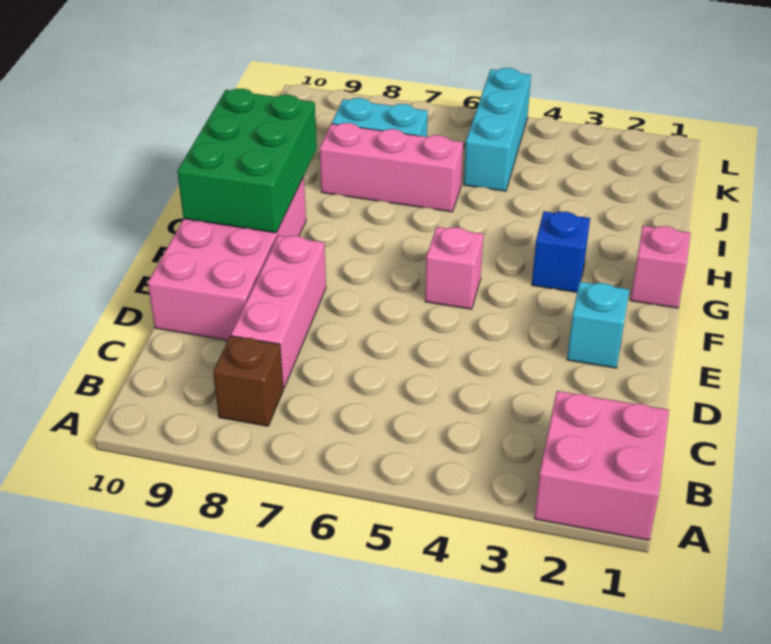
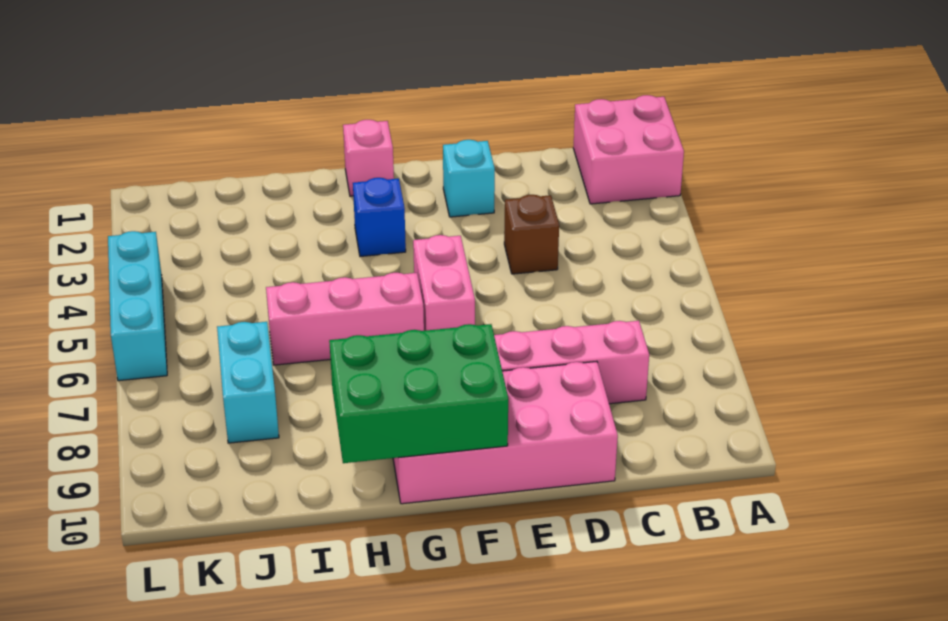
brown brick B8 level 1 -> brown brick D4 level 1
pink brick F5 level 1 -> pink brick F5:F6 level 1
pink brick I6:I8 level 1 -> pink brick G6:I6 level 1
cyan brick J5:L5 level 1 -> cyan brick L4:L6 level 1

